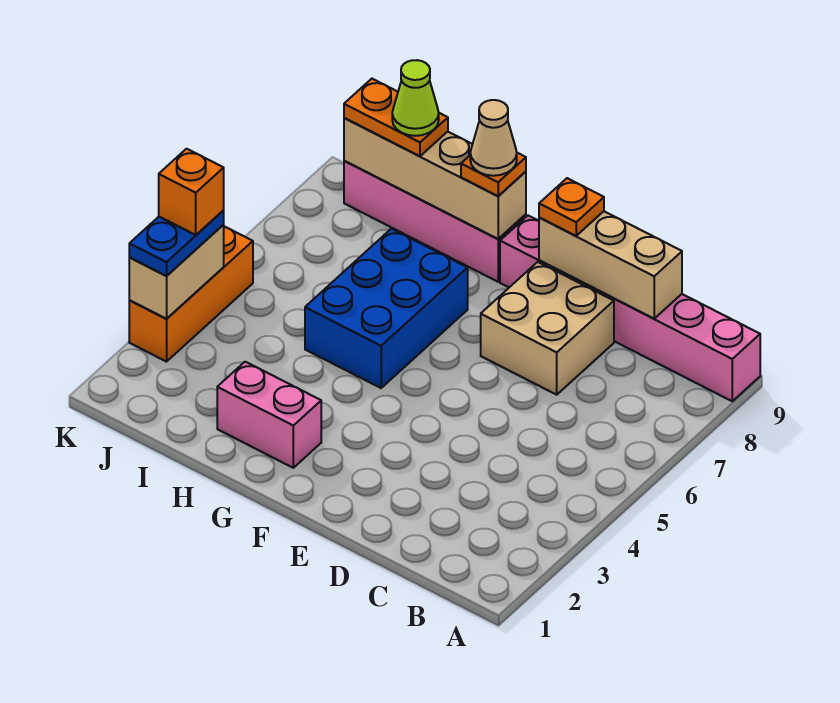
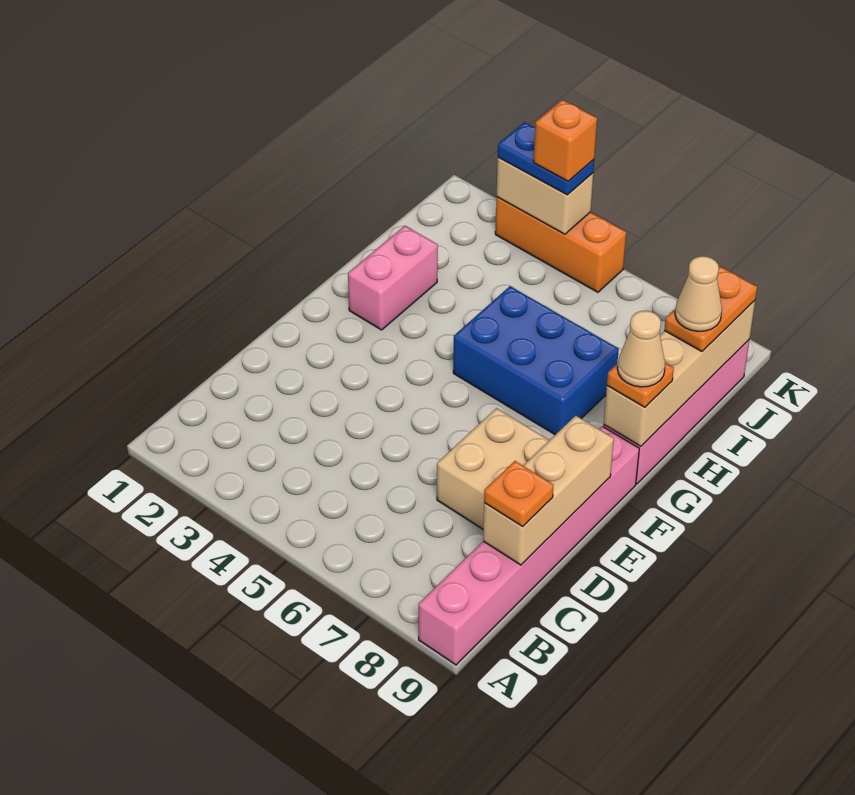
orange plate E9 level 3 -> orange plate C9 level 3
lime cone I9 level 4 -> tan cone I9 level 4

